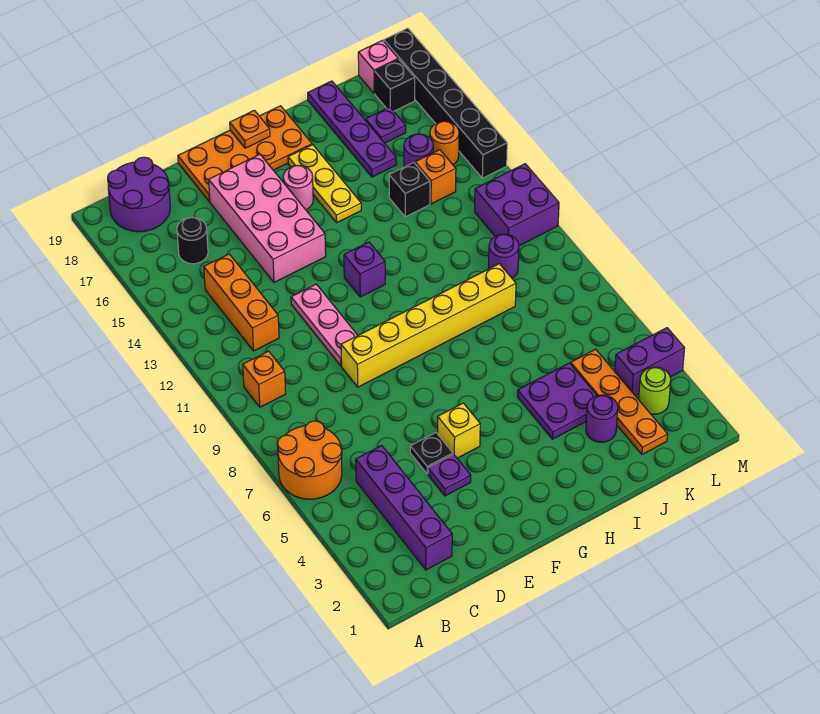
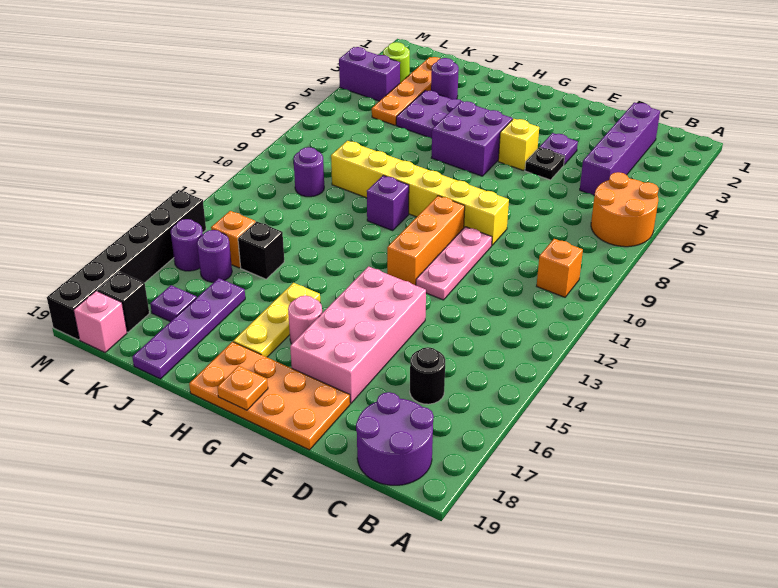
orange brick C12:C14 level 1 -> orange brick F10:F12 level 1
purple brick G12 level 1 -> purple brick H10 level 1
purple brick L11:M12 level 1 -> purple brick G5:H6 level 1
orange round brick L15 level 1 -> purple round brick L15 level 1

